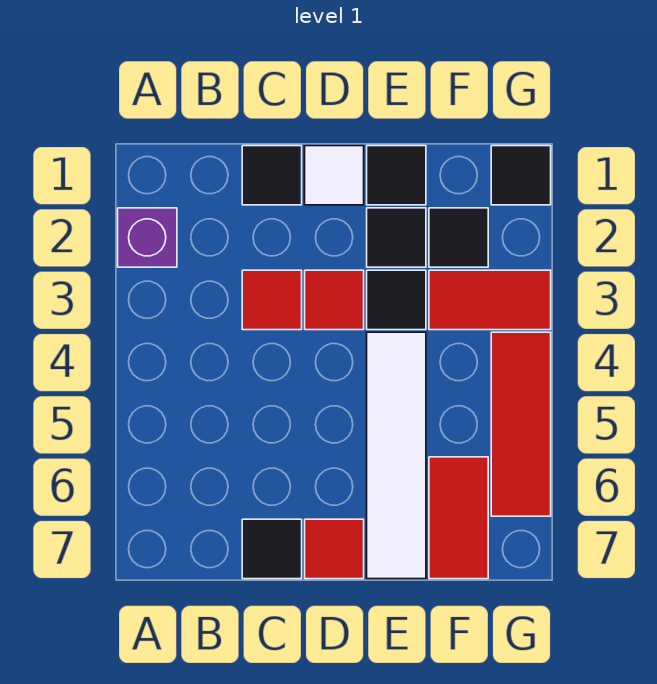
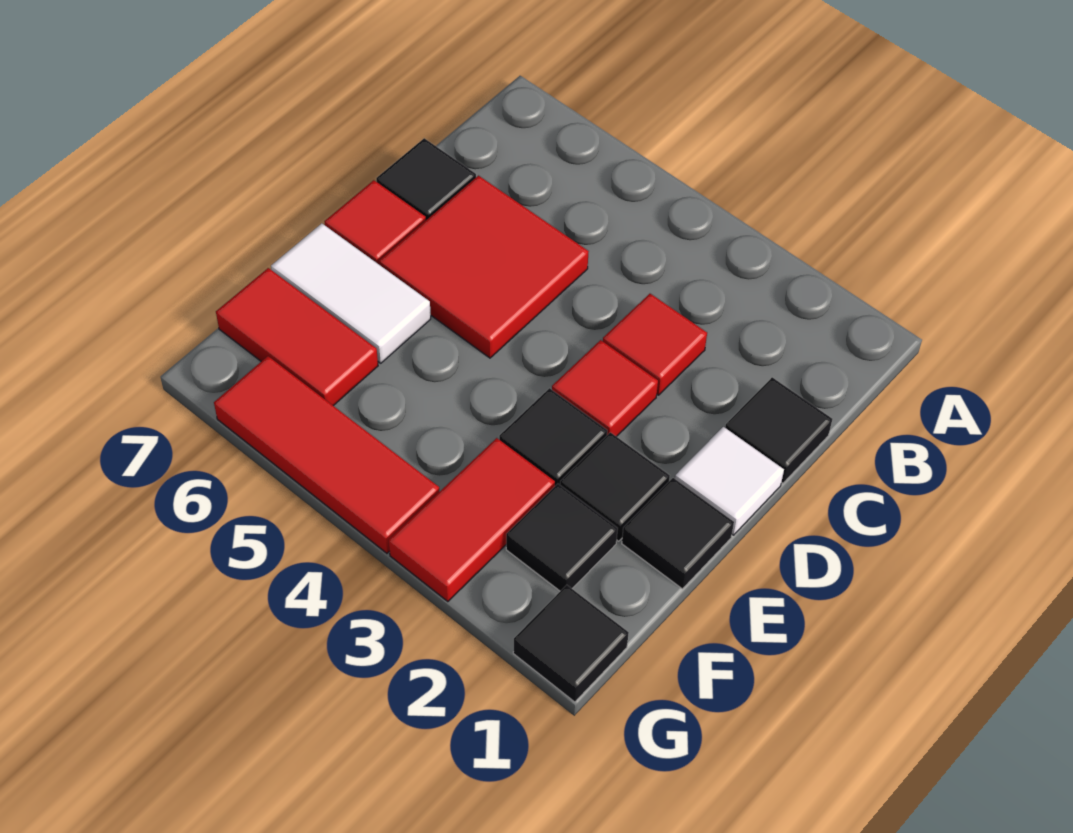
purple brick A2 level 1 -> none
none -> red tile C5:D6 level 1
white tile E4:E7 level 1 -> white tile E6:E7 level 1

